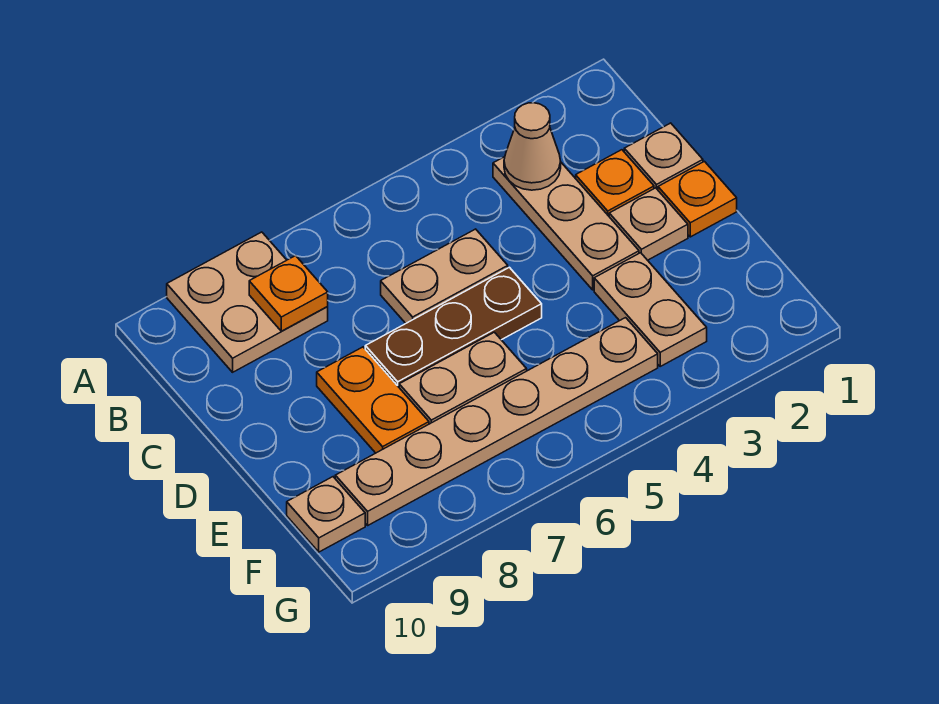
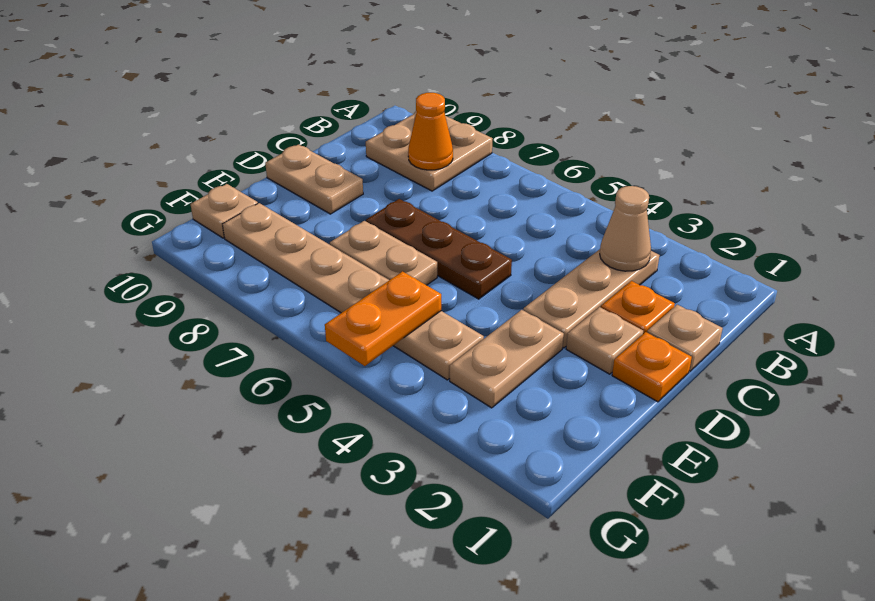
orange plate B8 level 2 -> orange cone B8 level 2
tan plate C5:C6 level 1 -> tan plate D9:D10 level 1
orange plate D8:E8 level 1 -> orange plate F5:G5 level 2

